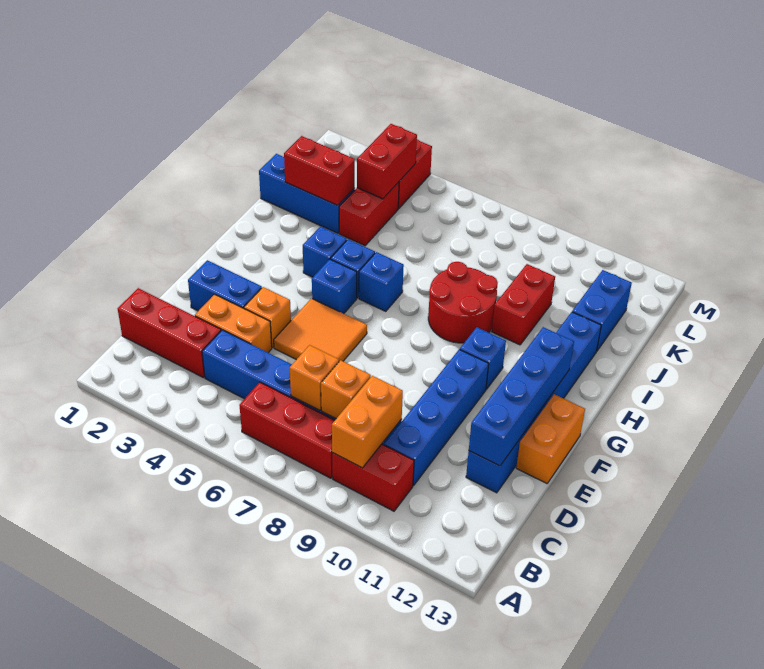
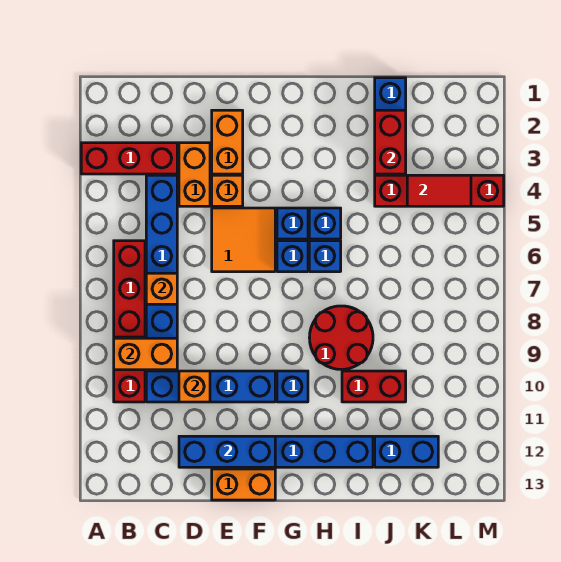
red brick C1:C3 level 1 -> red brick A3:C3 level 1
orange brick C8 level 2 -> orange brick D10 level 2
blue brick D12:G12 level 2 -> blue brick D12:F12 level 2
blue brick E2:E3 level 1 -> orange brick E2:E3 level 1
blue brick H4 level 1 -> blue brick G6 level 1
red brick K4:L4 level 2 -> red tile K4:L4 level 2

